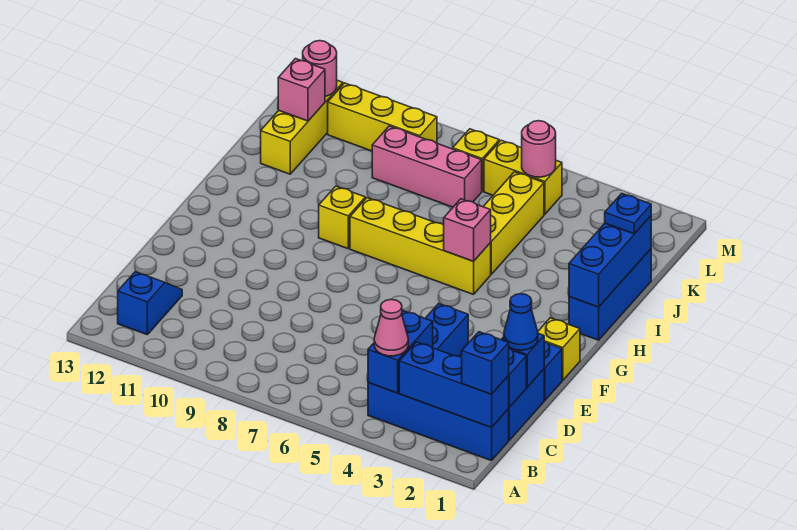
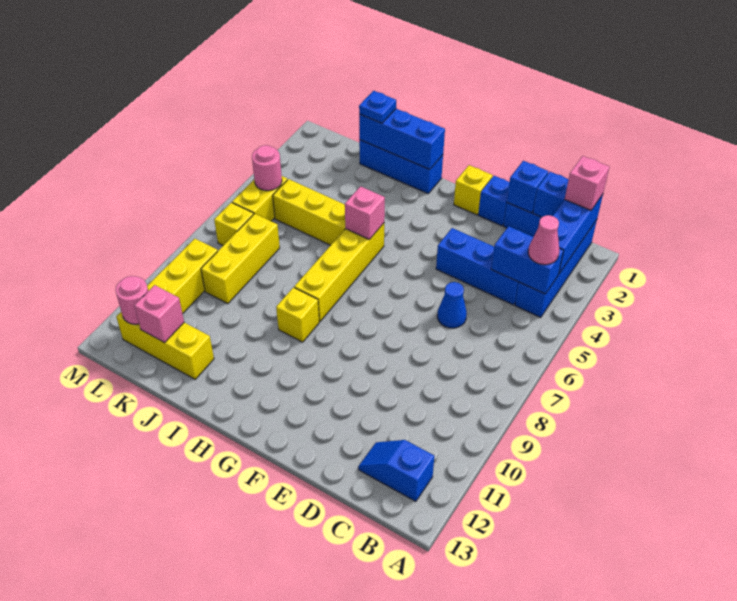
blue brick B1 level 3 -> pink brick B1 level 3
blue cone D1 level 3 -> blue cone D6 level 1
pink brick K7:K9 level 1 -> yellow brick K7:K9 level 1

